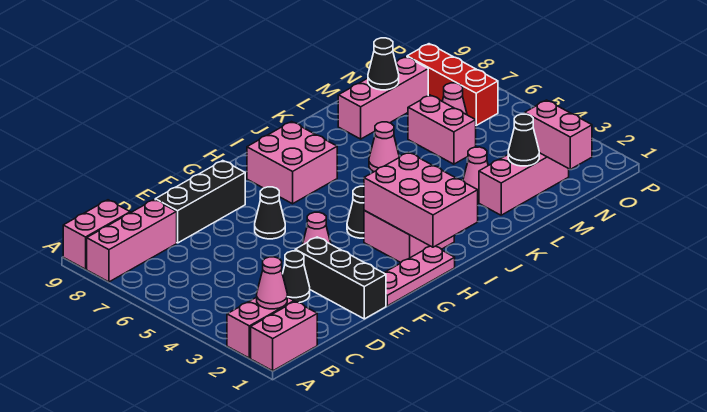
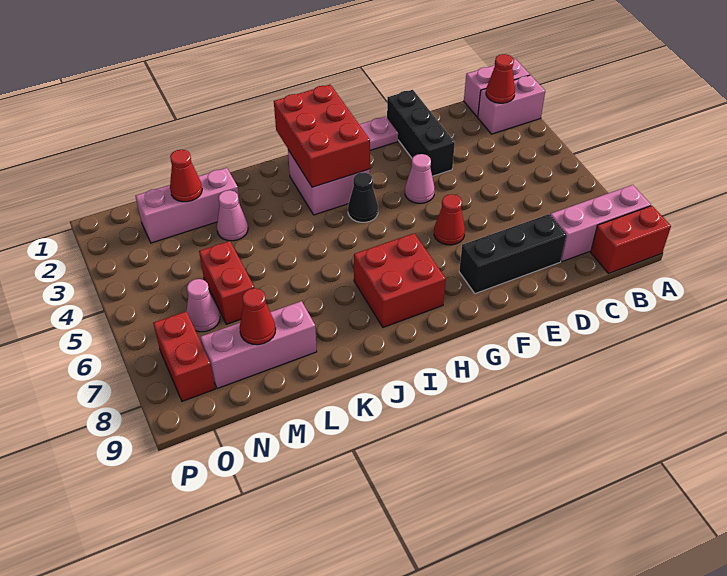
pink brick A9:B9 level 1 -> red brick A9:B9 level 1
pink cone B2 level 2 -> red cone B2 level 2
black cone D3 level 1 -> none
black cone F6 level 1 -> red cone F6 level 1
pink brick H1:I3 level 2 -> red brick H1:I3 level 2
pink brick H7:I8 level 1 -> red brick H7:I8 level 1
pink cone K6 level 1 -> none
black cone M2 level 2 -> red cone M2 level 2
pink brick M5:M6 level 1 -> red brick M5:M6 level 1
black cone M8 level 2 -> red cone M8 level 2
pink brick N1:N2 level 2 -> none
red brick O6:O8 level 1 -> red brick O7:O8 level 1

